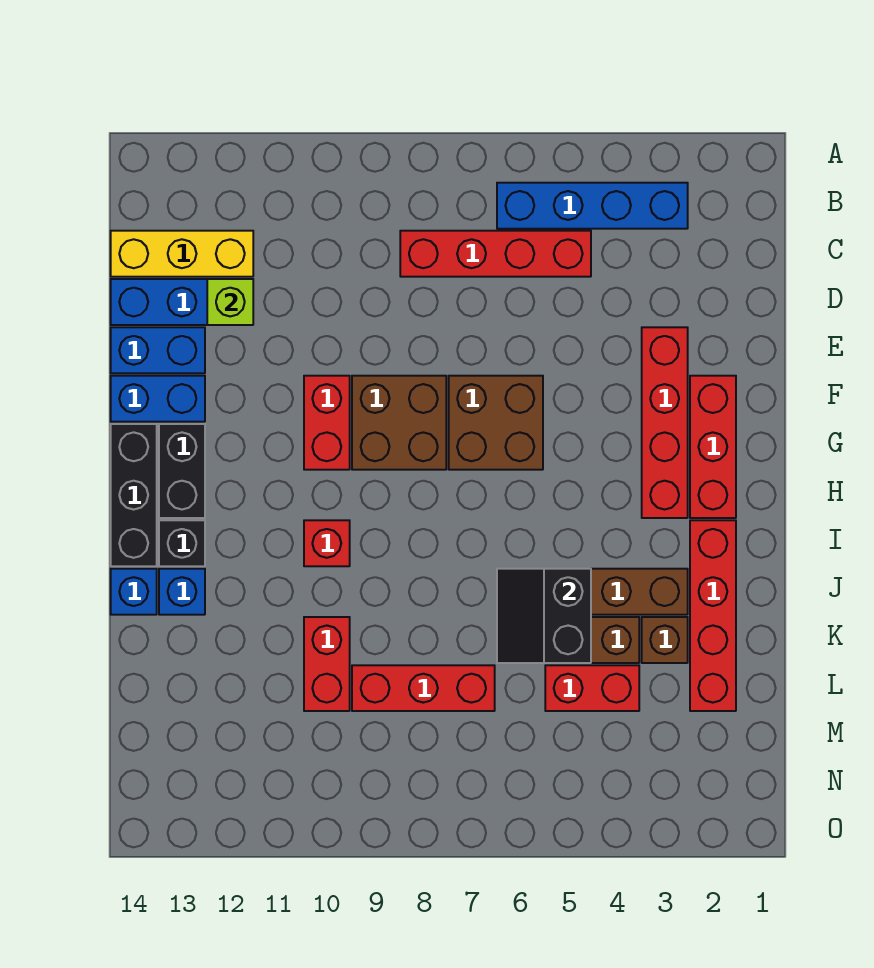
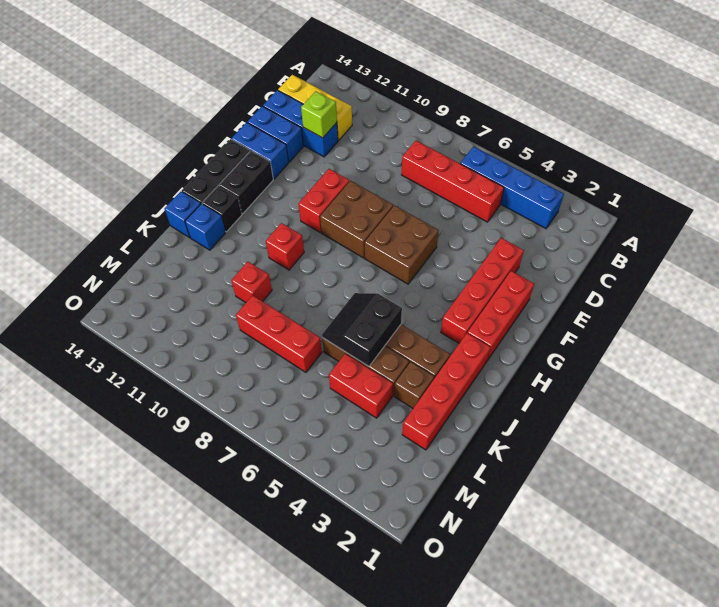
red brick K10:L10 level 1 -> red brick K10 level 1

